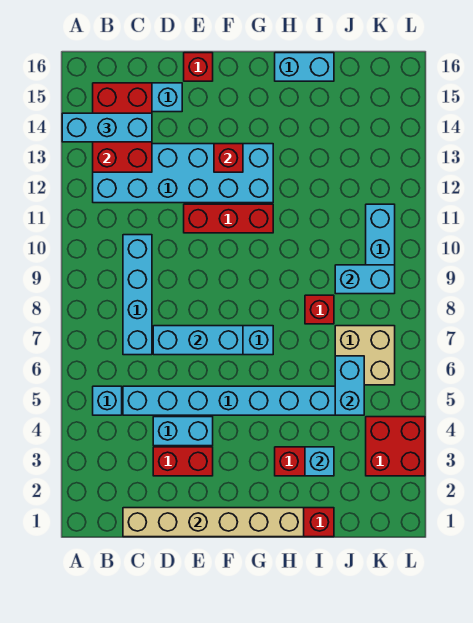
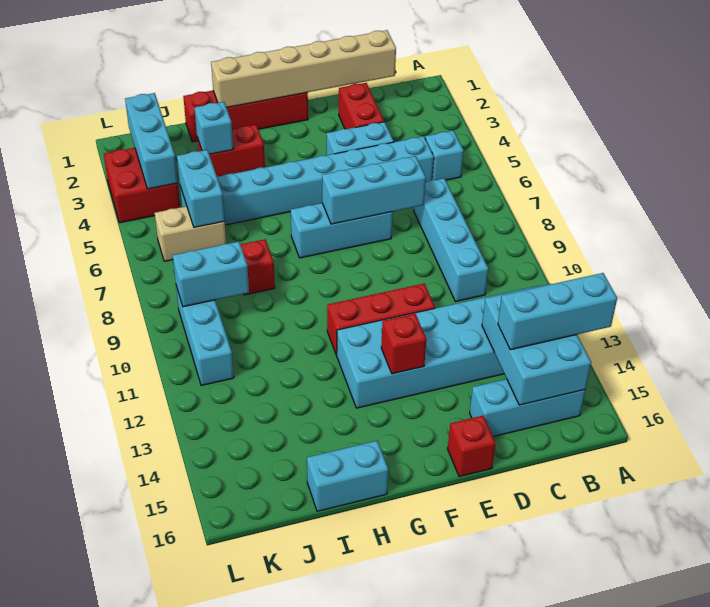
red brick B13:C15 level 2 -> cyan brick B13:C15 level 2
red brick D3:E3 level 1 -> red brick D2:D3 level 1
tan brick J6:K7 level 1 -> tan brick J6:K6 level 1
none -> cyan brick K2:K4 level 2

